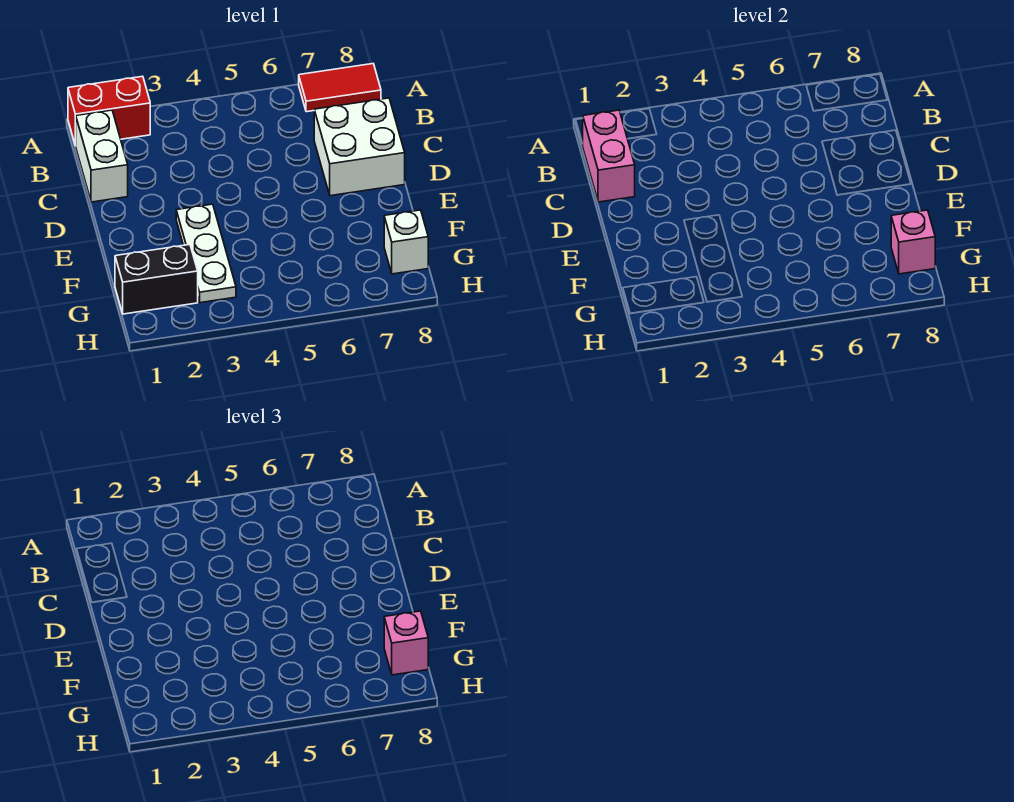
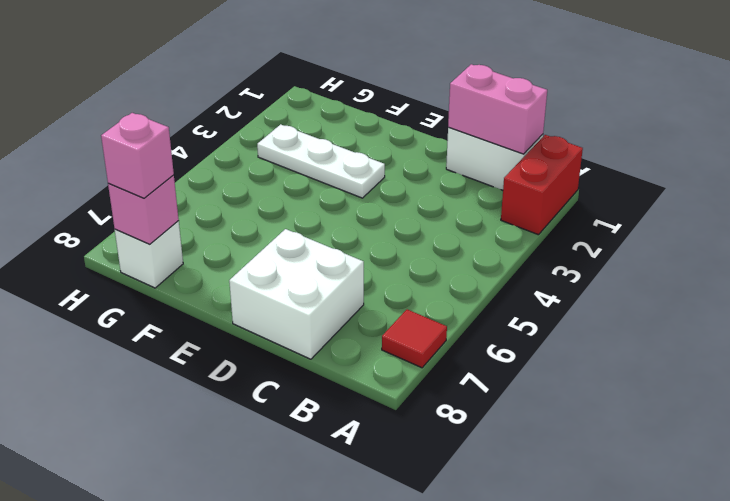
red tile A7:A8 level 1 -> red tile A7 level 1
black brick G1:G2 level 1 -> none

